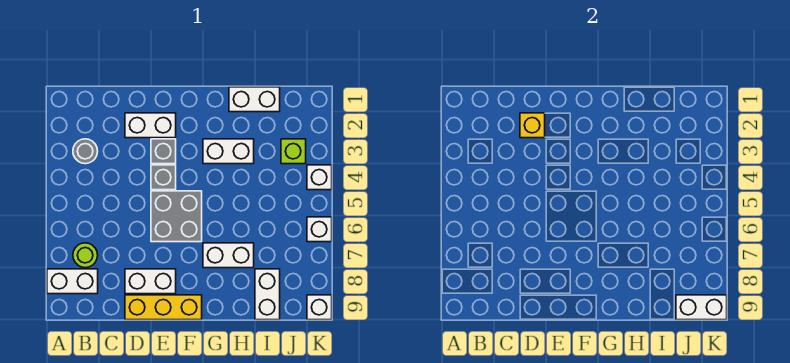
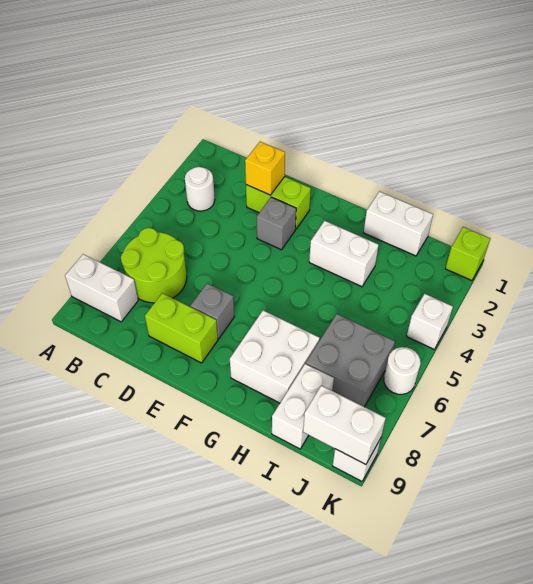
grey round brick B3 level 1 -> white round brick B3 level 1
lime round brick B7 level 1 -> lime round brick B6:C7 level 1
white brick D2:E2 level 1 -> lime brick D2:E2 level 1
white brick D8:E8 level 1 -> lime brick D8:E8 level 1
yellow brick D9:F9 level 1 -> none
grey brick E4 level 1 -> grey brick E7 level 1
grey brick E5:F6 level 1 -> grey brick I6:J7 level 1
white brick G7:H7 level 1 -> white brick G7:H8 level 1
lime brick J3 level 1 -> lime brick K1 level 1
white brick K6 level 1 -> white round brick K6 level 1

